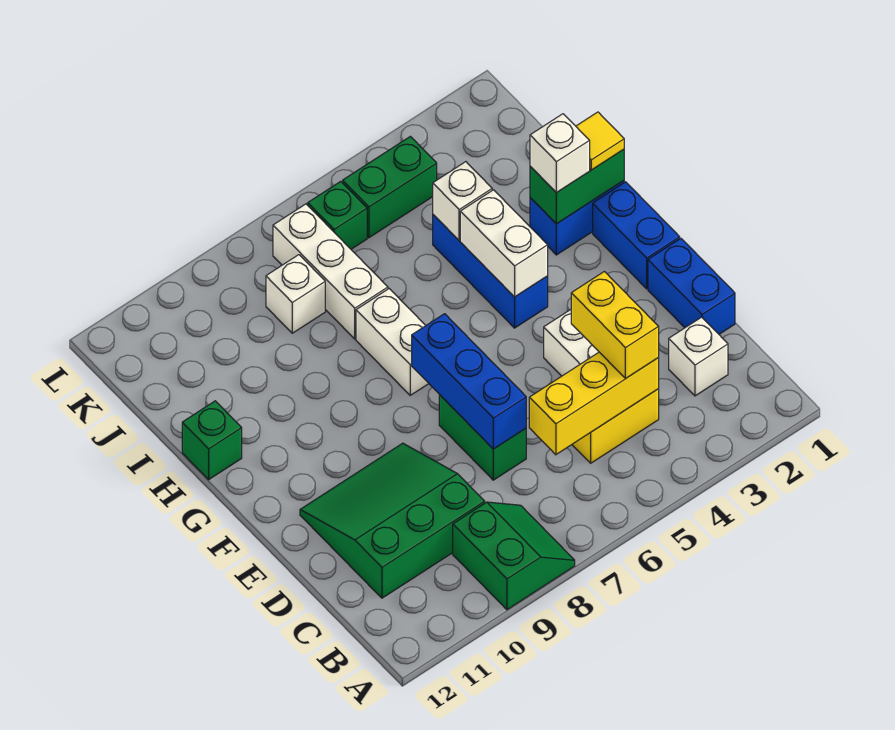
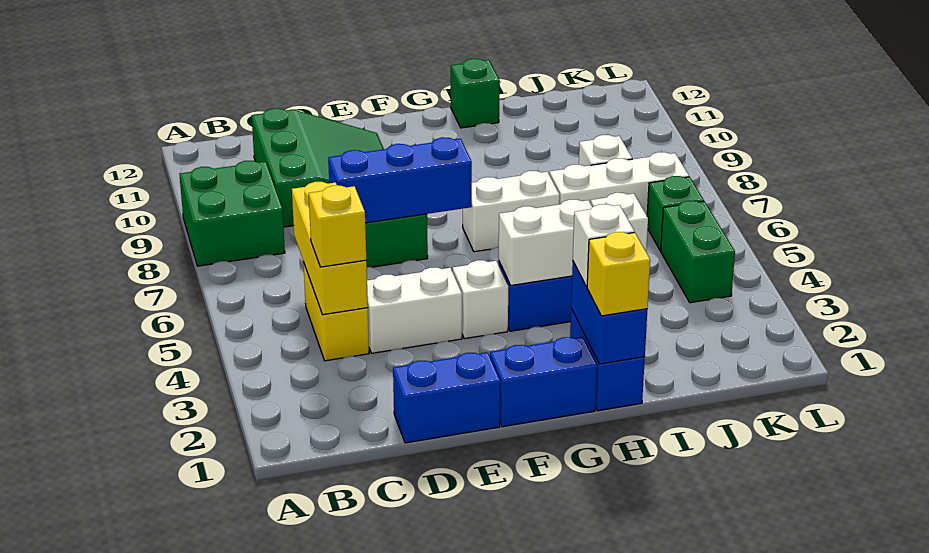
green slope A8:B9 level 1 top 9 -> green brick A8:B9 level 1
white brick C2 level 1 -> white brick F4 level 1
yellow brick C4:D4 level 3 -> yellow brick C4 level 3
green brick H1:H2 level 2 -> blue brick H1:H2 level 2
yellow tile H1 level 3 -> yellow brick H1 level 3

